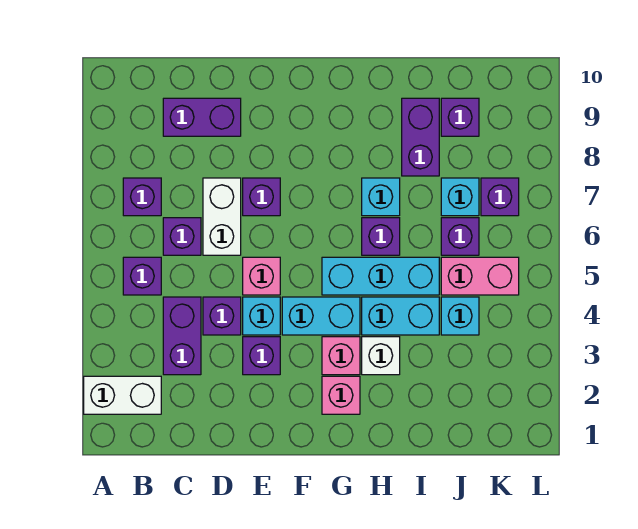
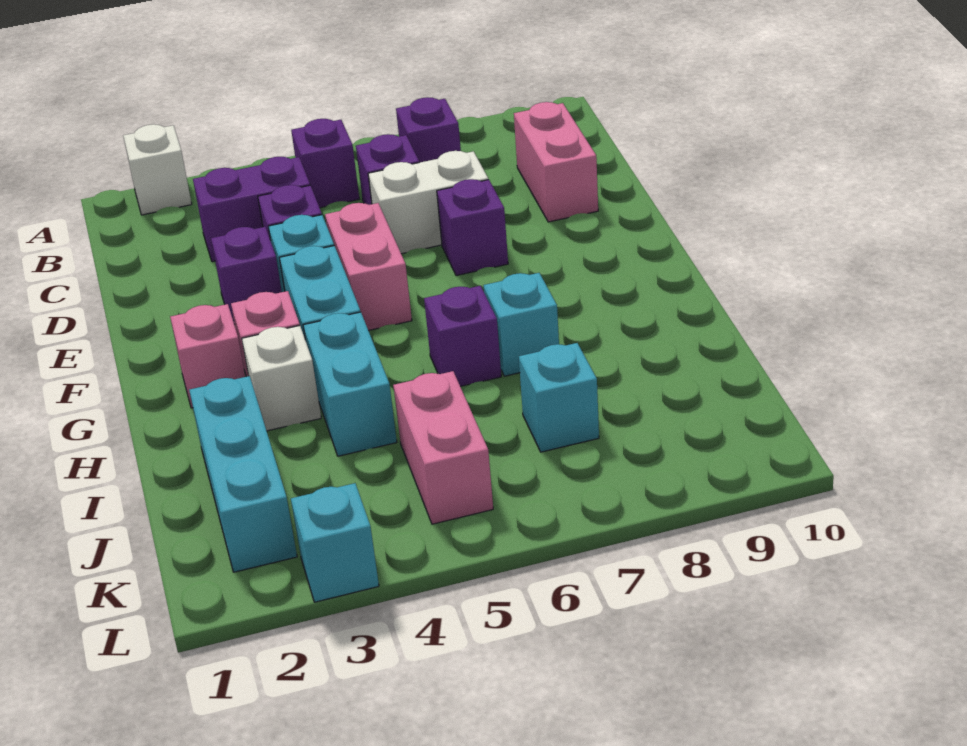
white brick A2:B2 level 1 -> white brick A2 level 1
purple brick C9:D9 level 1 -> pink brick C9:D9 level 1
pink brick E5 level 1 -> pink brick E5:F5 level 1
cyan brick G5:I5 level 1 -> cyan brick I2:K2 level 1
purple brick I8:I9 level 1 -> none
cyan brick J4 level 1 -> cyan brick L3 level 1
purple brick J6 level 1 -> none
purple brick J9 level 1 -> none
purple brick K7 level 1 -> none

